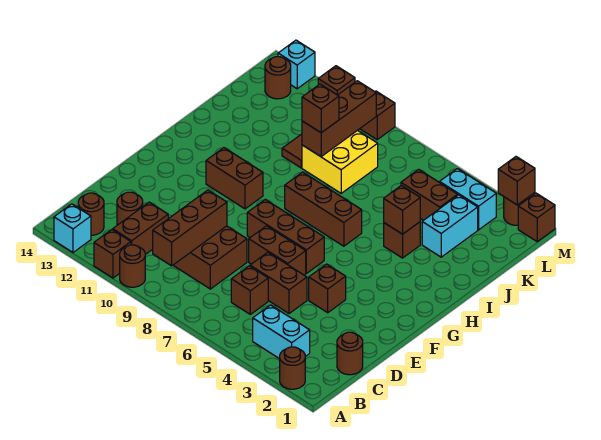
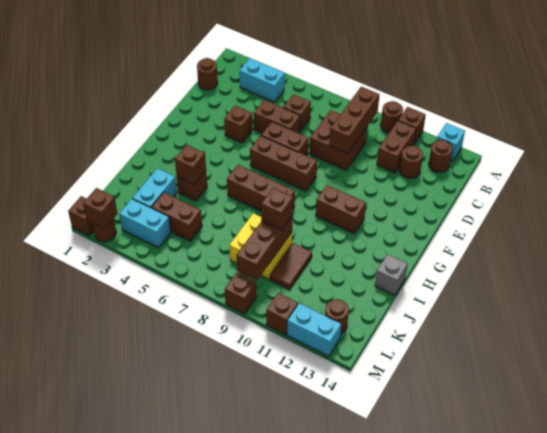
brown round brick A2 level 1 -> none
none -> grey brick I14 level 1
cyan brick M13 level 1 -> cyan brick M12:M13 level 1

